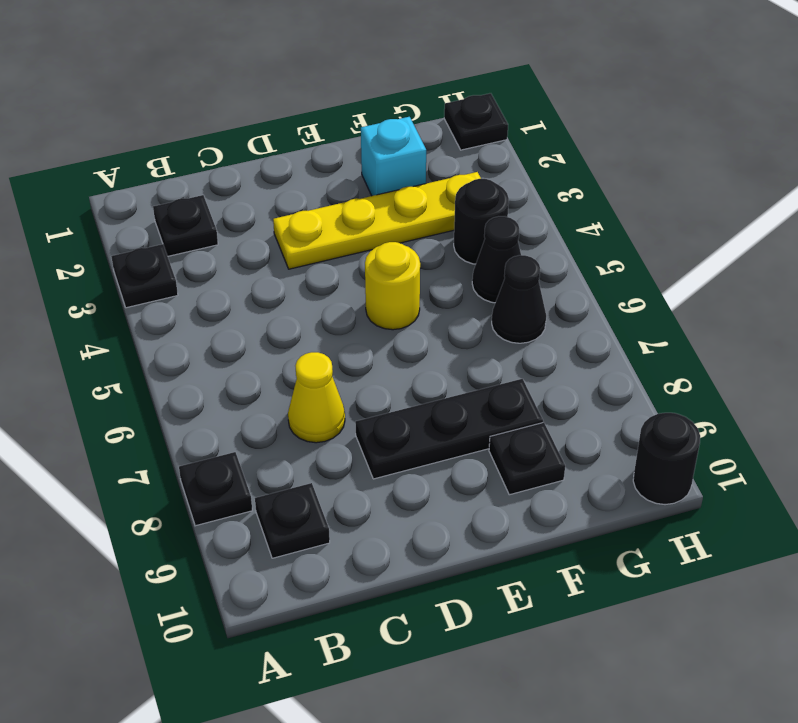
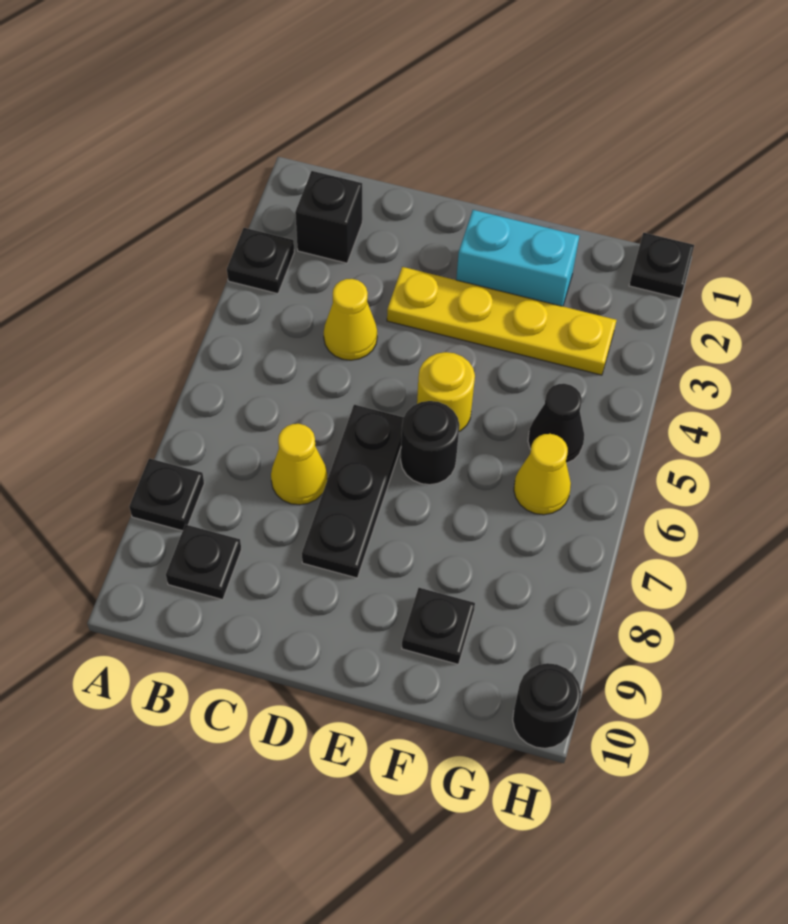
black plate B2 level 1 -> black brick B2 level 1
none -> yellow cone C4 level 1
black plate D8:F8 level 1 -> black plate D6:D8 level 1
cyan brick F2 level 1 -> cyan brick E2:F2 level 1
black round brick G4 level 1 -> black round brick E6 level 1
black cone G6 level 1 -> yellow cone G6 level 1

